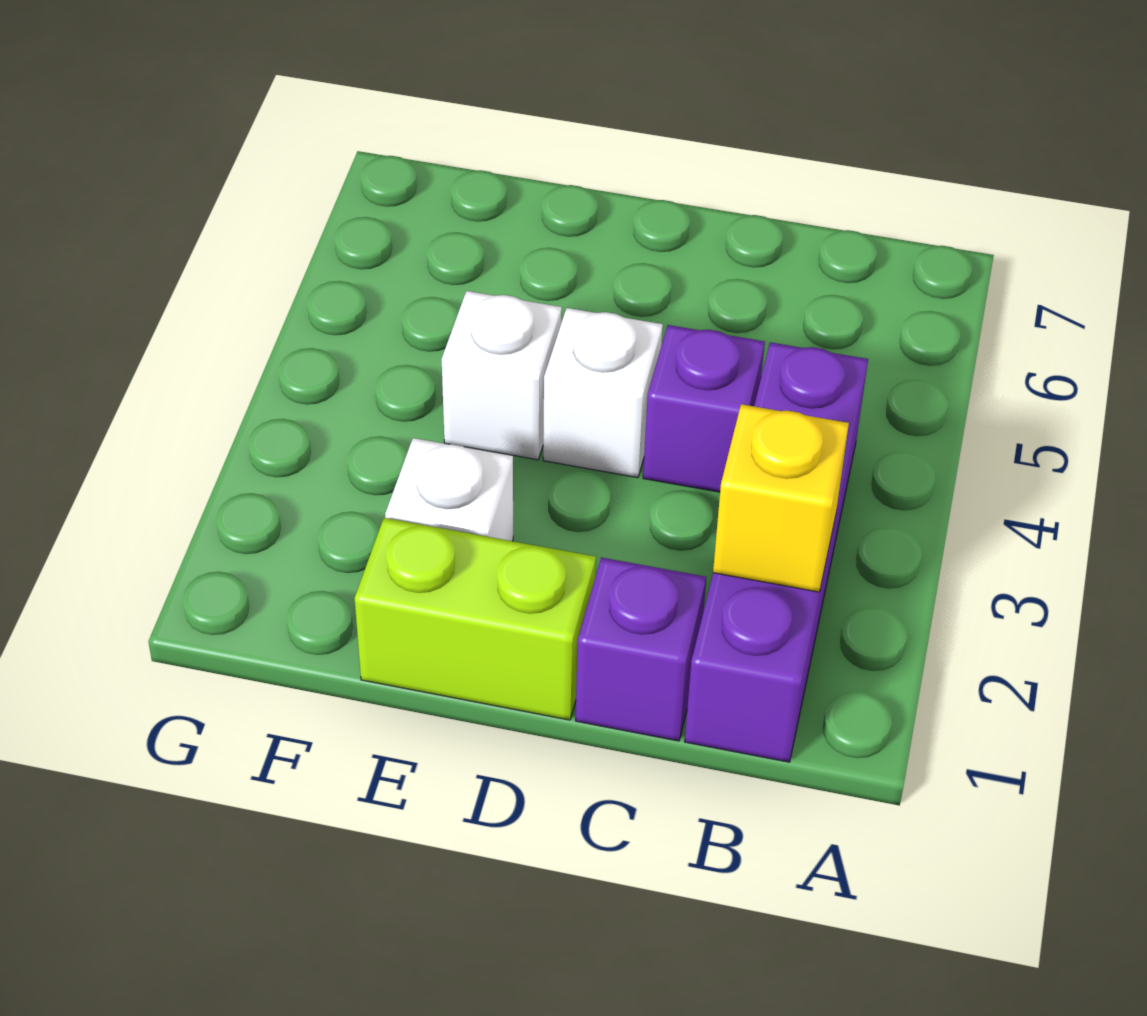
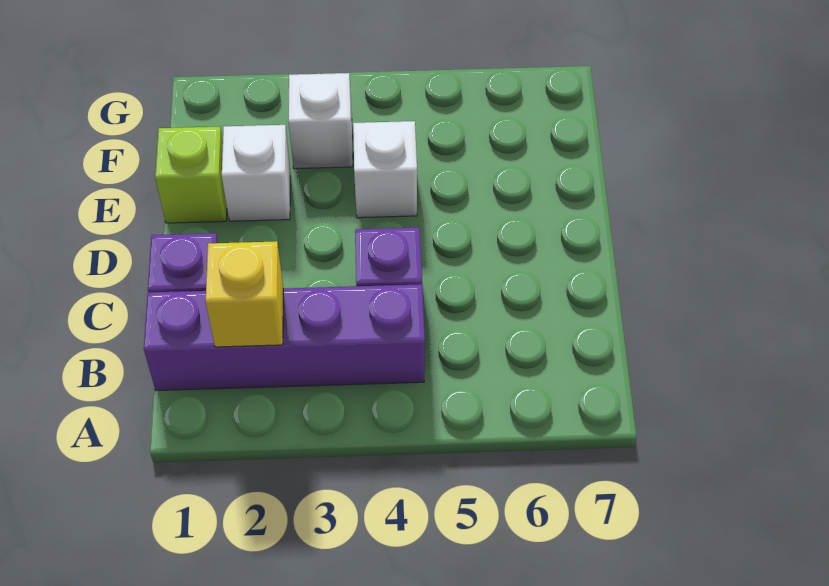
lime brick D1:E1 level 1 -> lime brick E1 level 1
white brick D4 level 1 -> white brick F3 level 1

